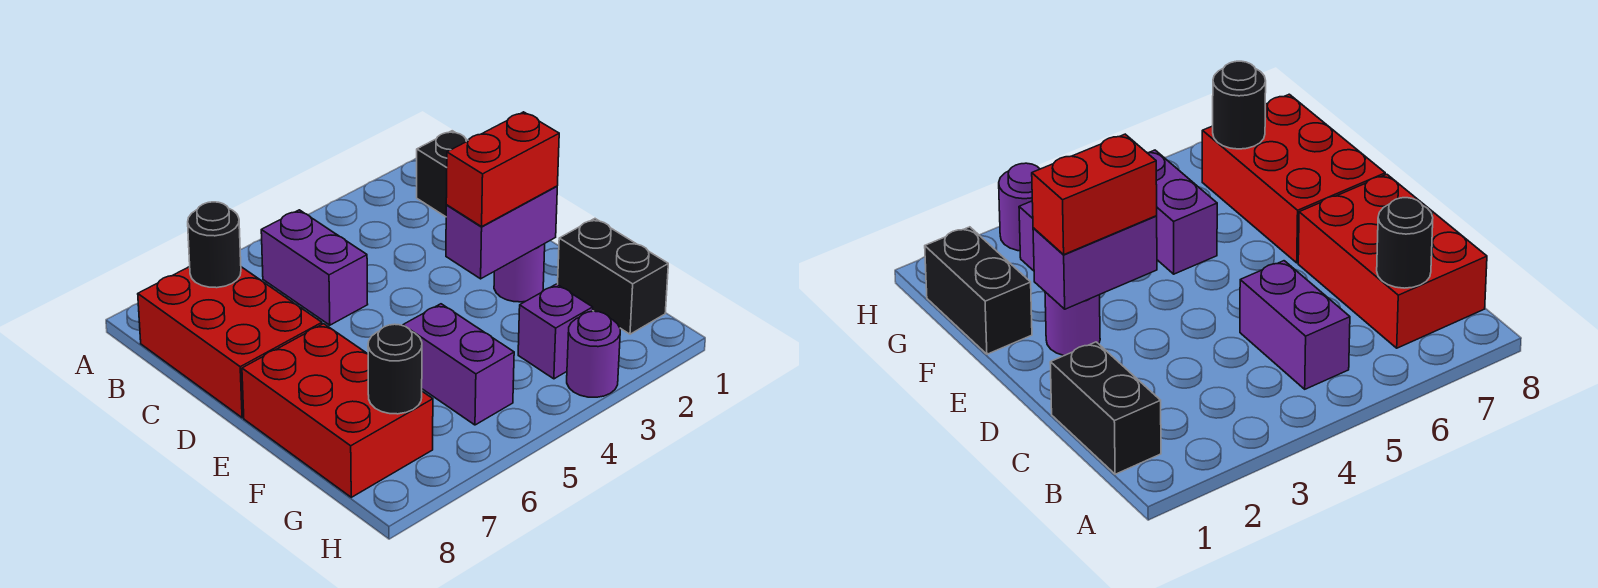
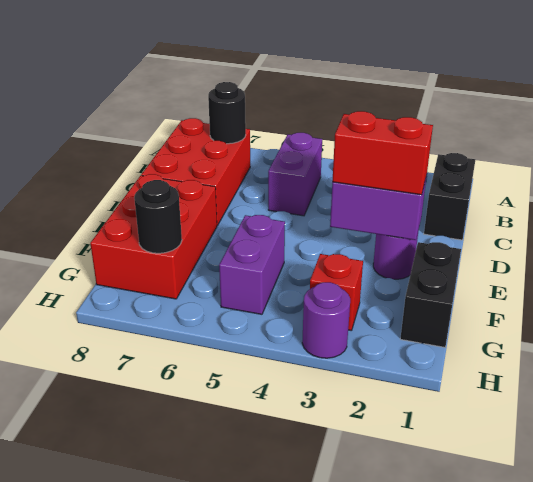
purple brick G3 level 1 -> red brick G3 level 1

